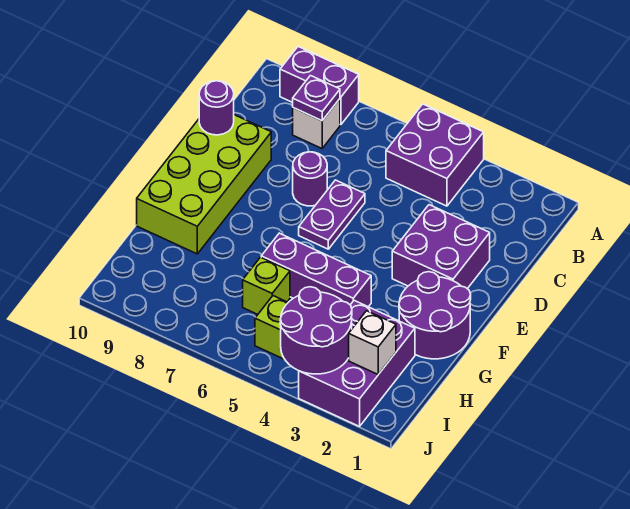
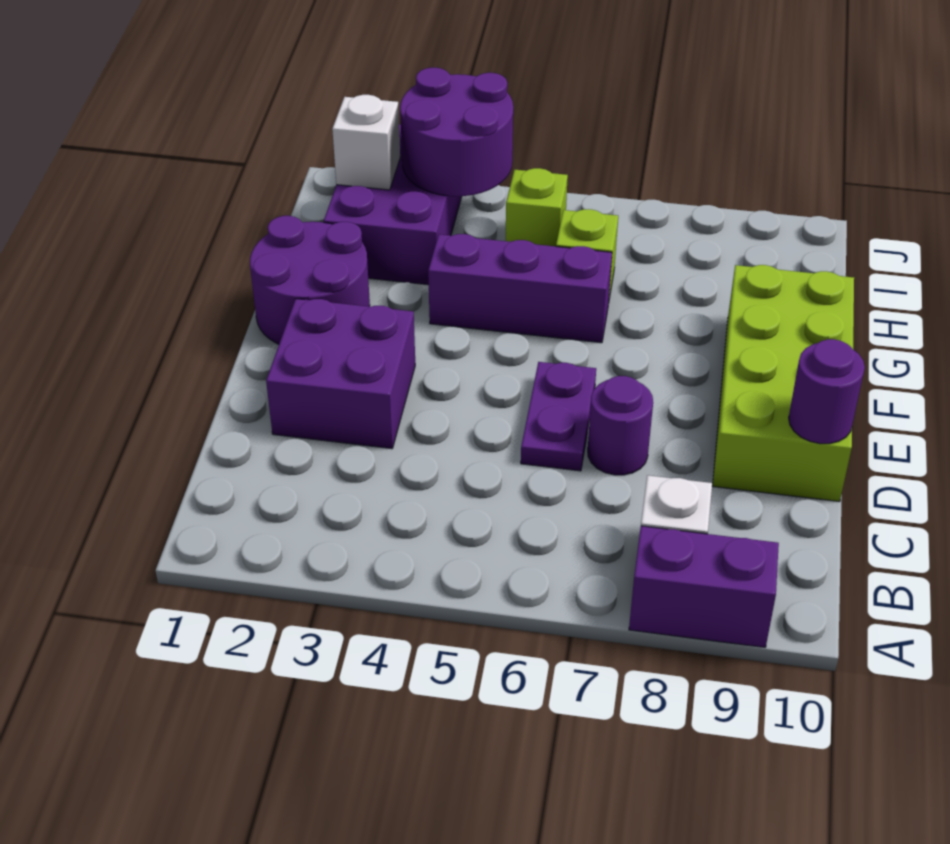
purple brick A4:B5 level 1 -> none
purple plate B8 level 2 -> none

